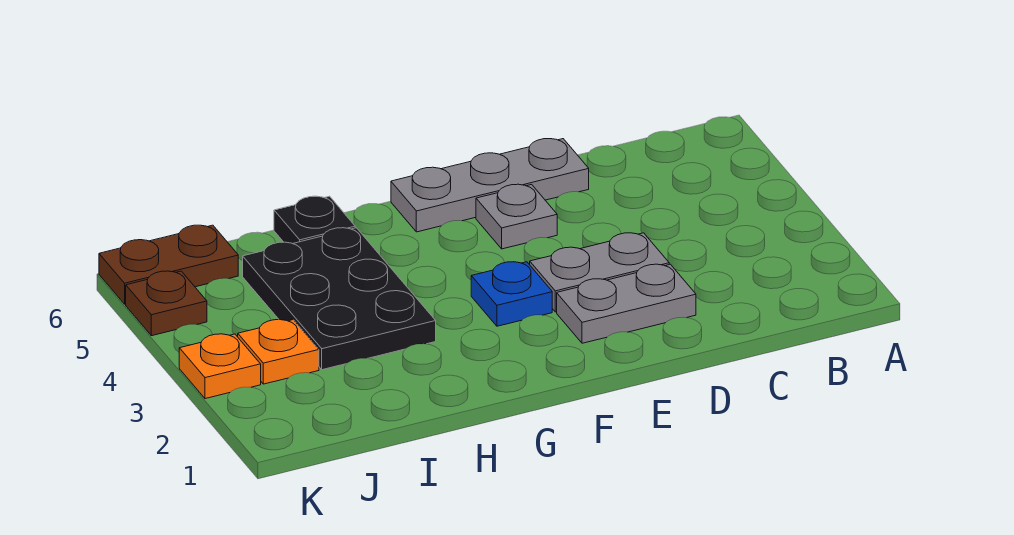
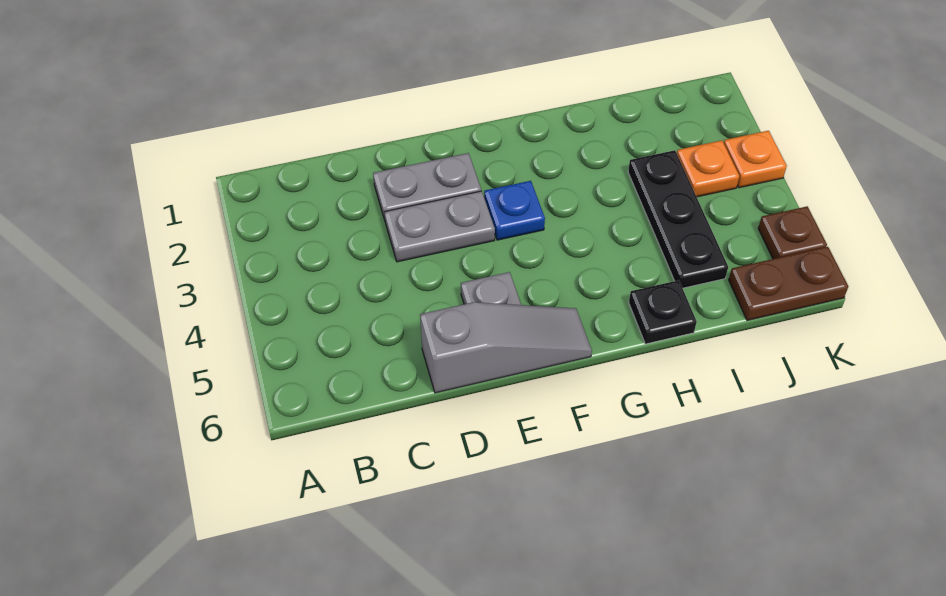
grey plate D6:F6 level 1 -> grey slope D6:F6 level 1 top D
black plate H3:I5 level 1 -> black plate I3:I5 level 1

